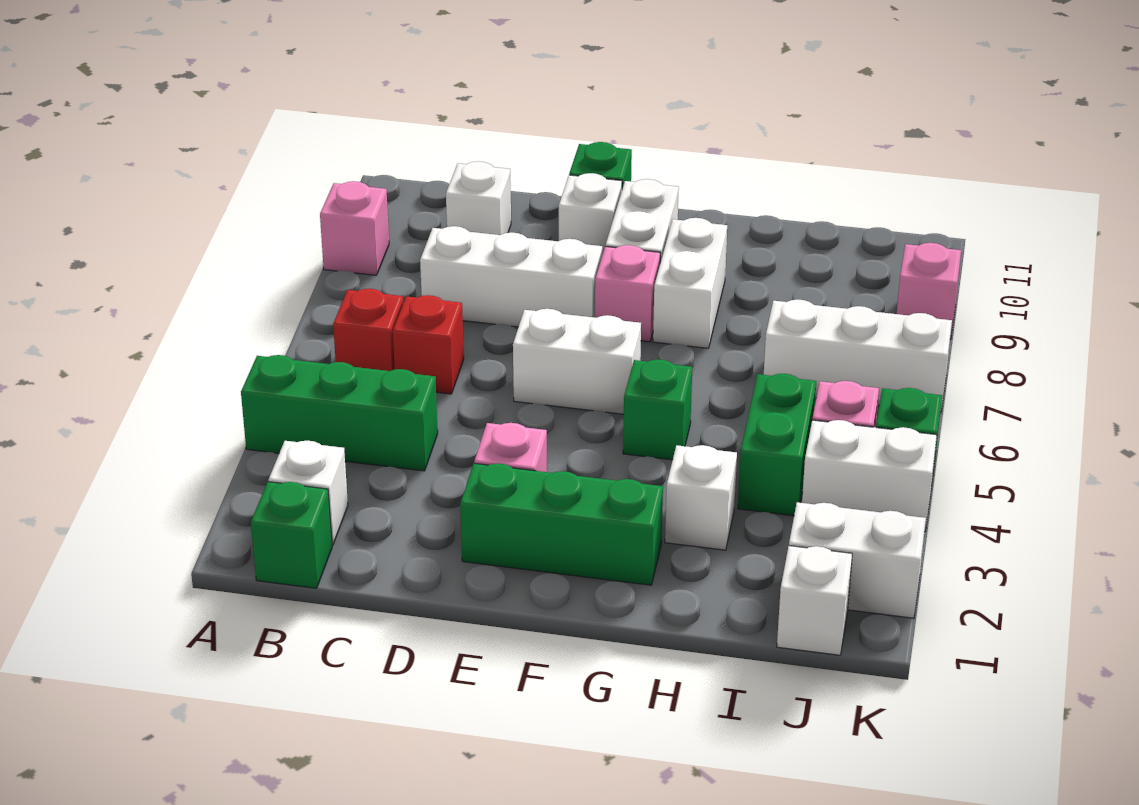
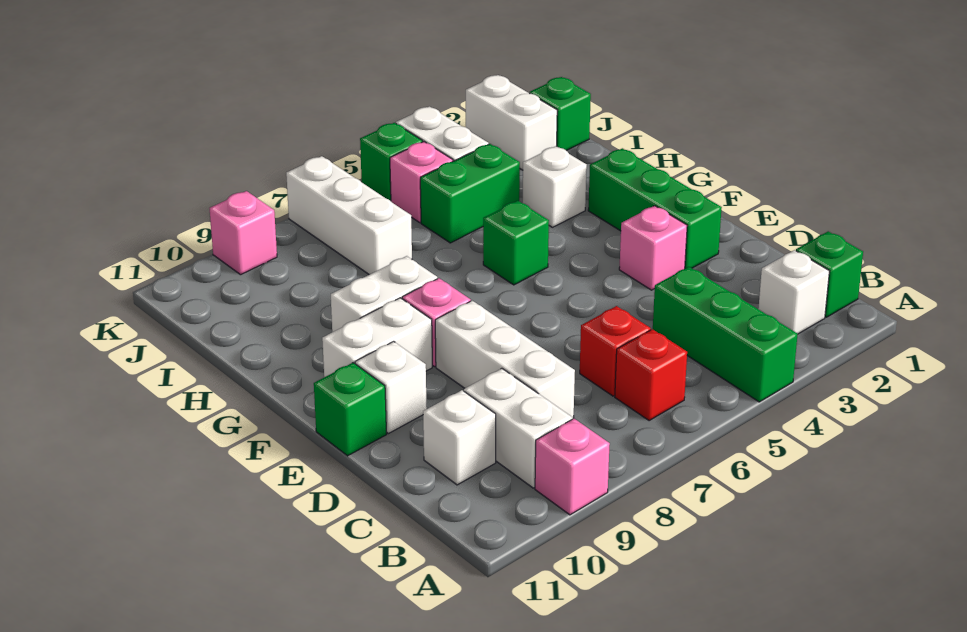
white brick E6:F6 level 1 -> white brick B9:C9 level 1
white brick J1 level 1 -> green brick J1 level 1

